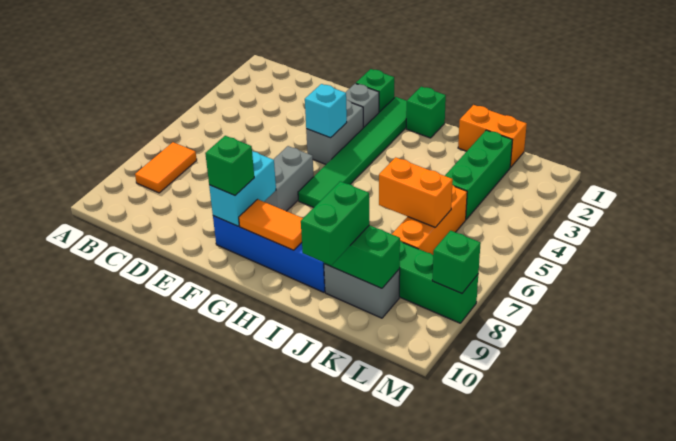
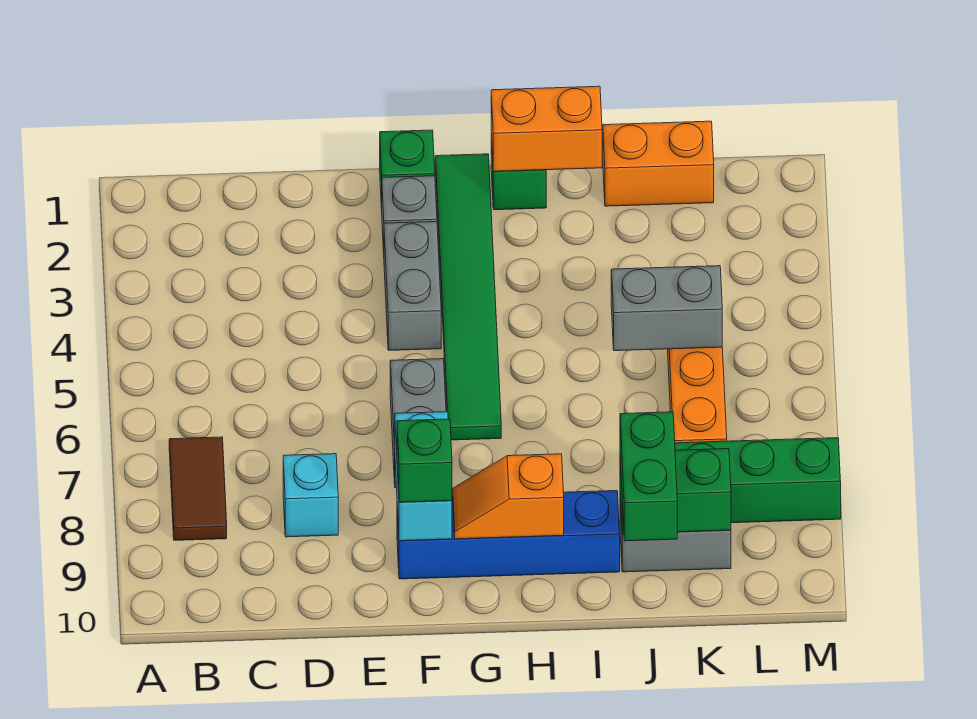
orange tile B7:B8 level 1 -> brown tile B7:B8 level 1
cyan brick F4 level 2 -> cyan brick D8 level 1
orange tile G9:H9 level 2 -> orange slope G9:H9 level 2 top H
none -> grey brick J5:K5 level 2
orange brick J6:K6 level 2 -> orange brick H1:I1 level 2
green brick K2:K4 level 1 -> none
green brick M8 level 2 -> none

